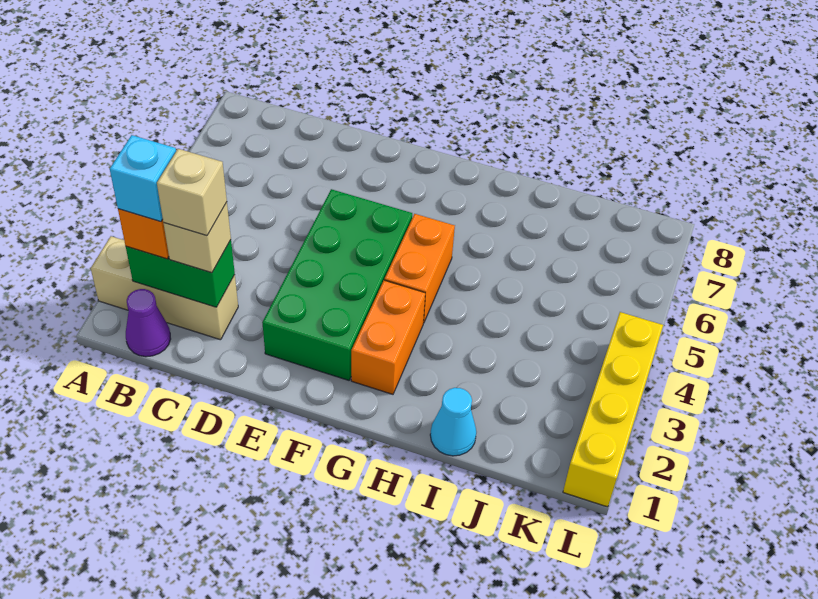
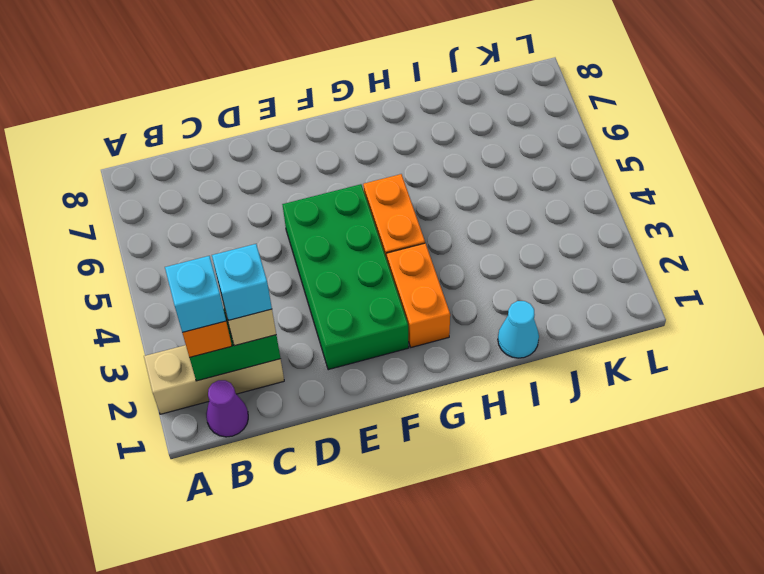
tan brick C2 level 4 -> cyan brick C2 level 4
yellow brick L1:L4 level 1 -> none

